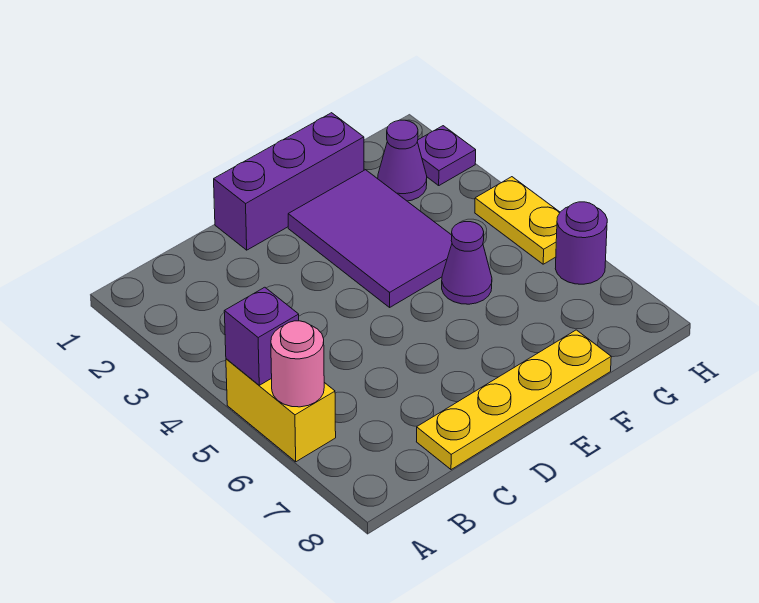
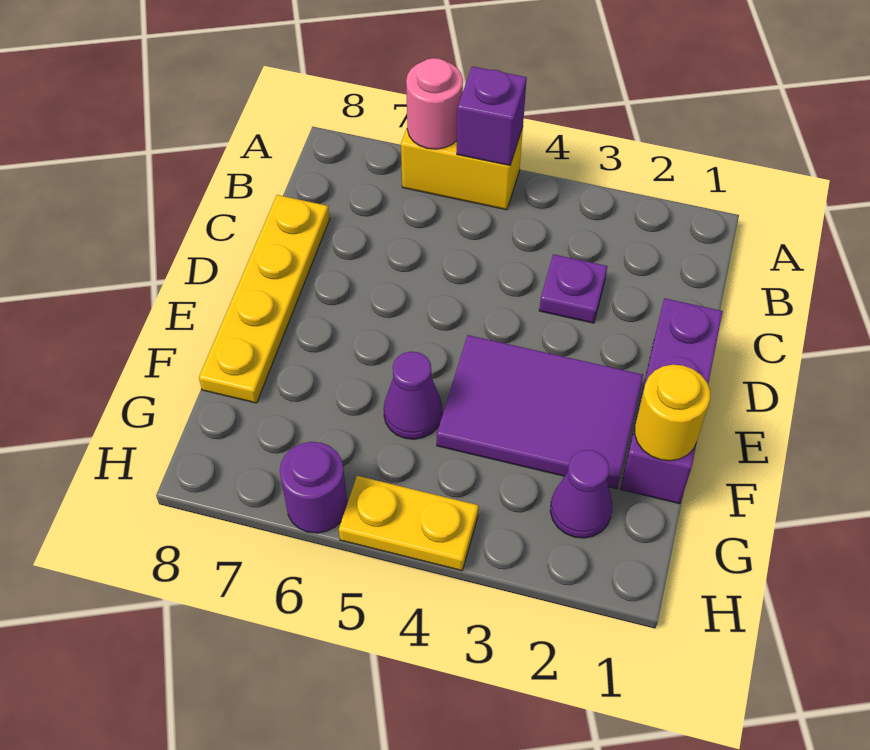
none -> yellow round brick F1 level 2
purple plate H2 level 1 -> purple plate C3 level 1

